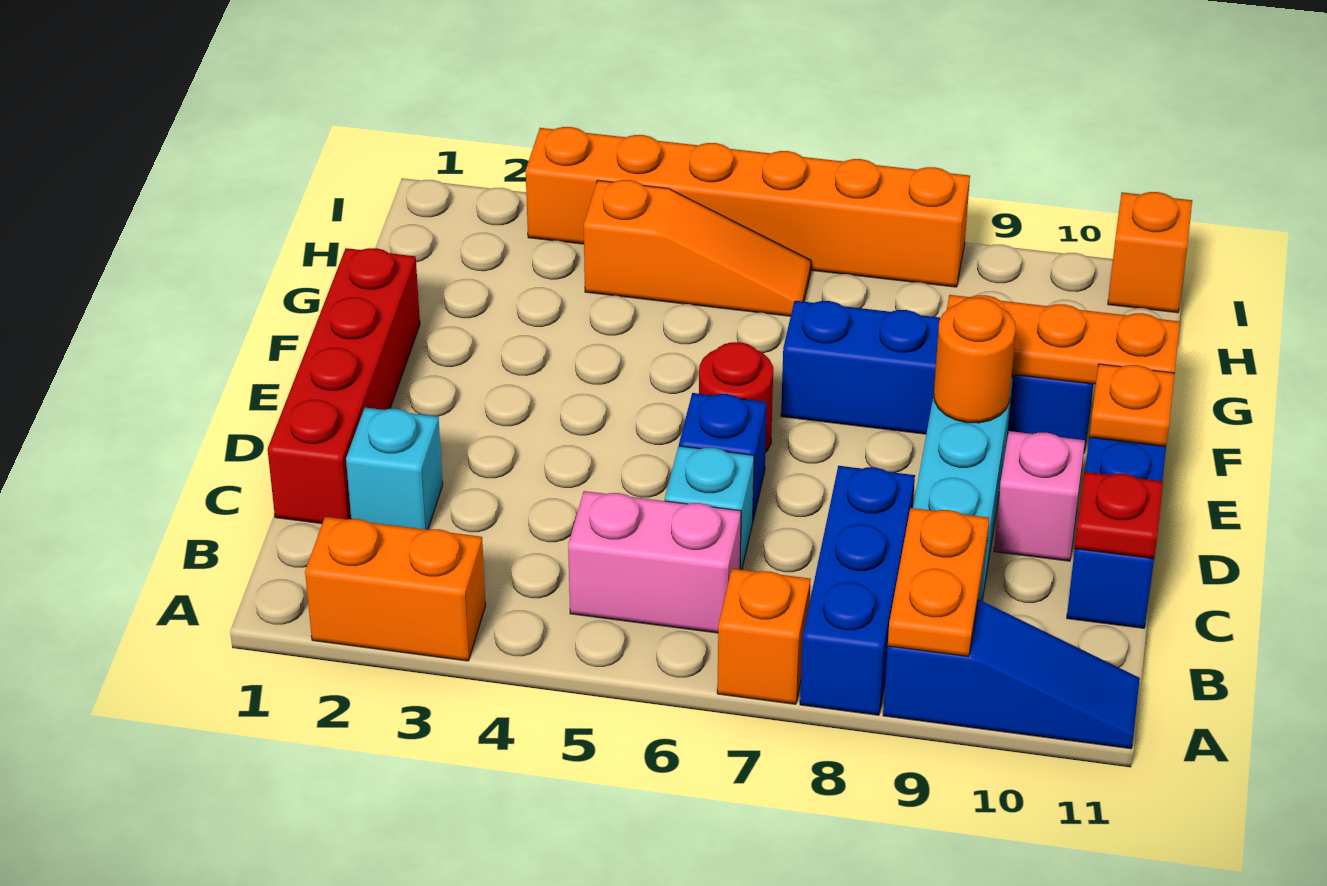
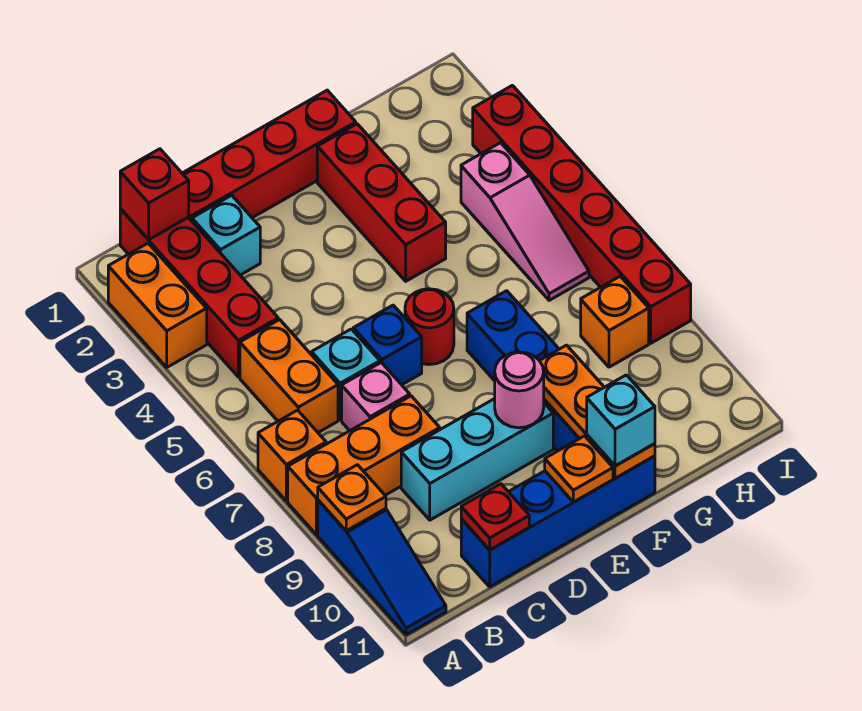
blue brick A8:C8 level 1 -> orange brick A8:C8 level 1
orange plate A9:B9 level 2 -> orange plate A9 level 2
none -> red brick B1:B4 level 1
none -> red brick B1 level 2
pink brick B5:B6 level 1 -> orange brick B5:B6 level 1
pink brick D10 level 1 -> pink brick C7 level 1
orange round brick E9 level 2 -> pink round brick E9 level 2
none -> red brick F2:F4 level 1
none -> cyan brick F11 level 3
orange slope H4:H6 level 1 top 4 -> pink slope H4:H6 level 1 top 4
orange brick I3:I8 level 1 -> red brick I3:I8 level 1
orange brick I11 level 1 -> orange brick H8 level 1

